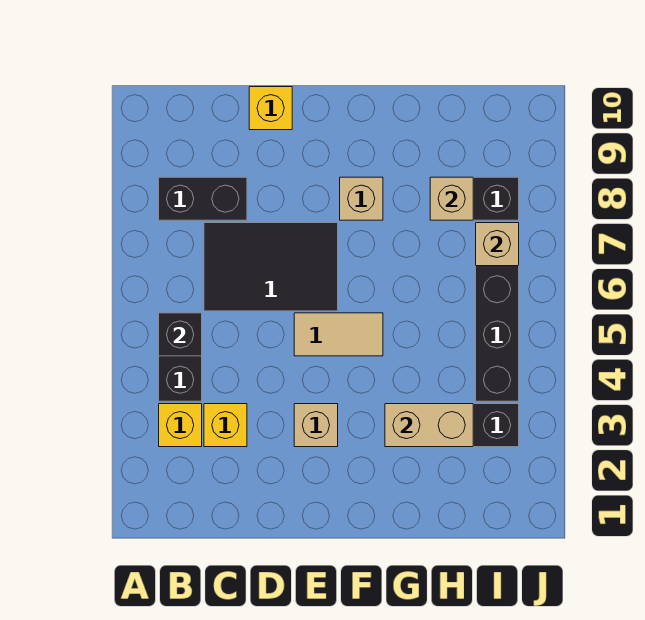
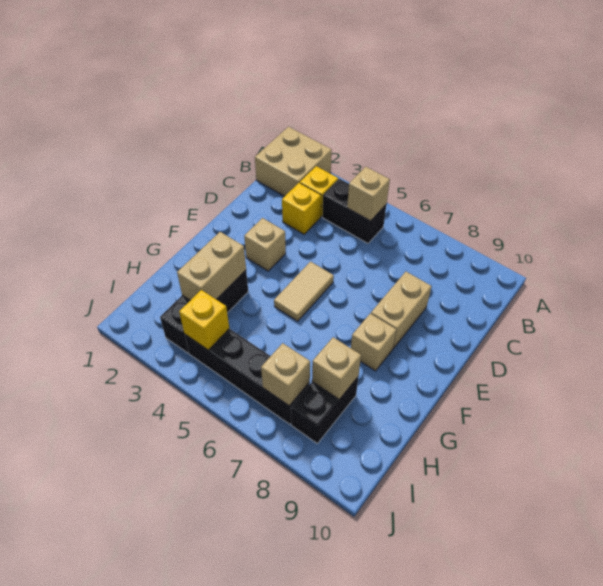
none -> tan brick A1:B2 level 1
black brick B5 level 2 -> tan brick B5 level 2
black brick B8:C8 level 1 -> none
black tile C6:E7 level 1 -> none
none -> tan brick D8:E8 level 1
yellow brick D10 level 1 -> yellow brick I4 level 2

